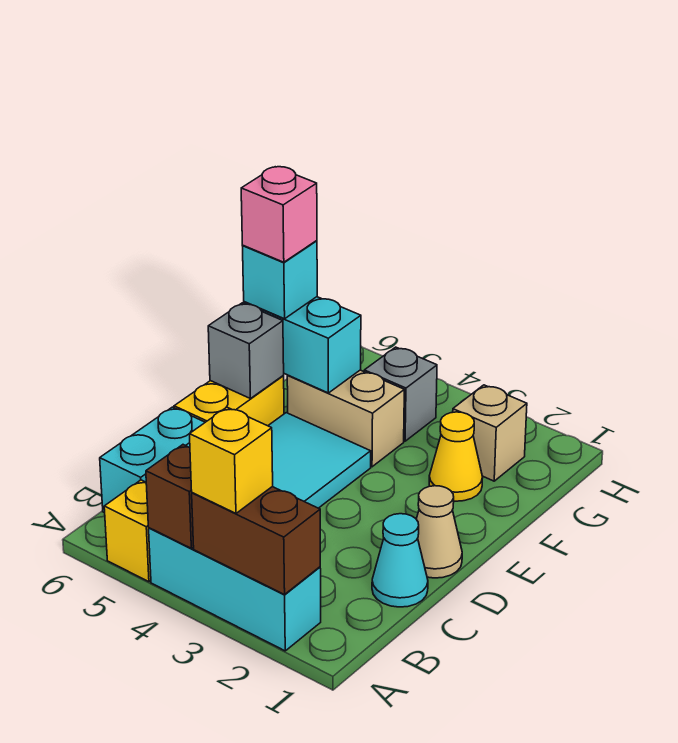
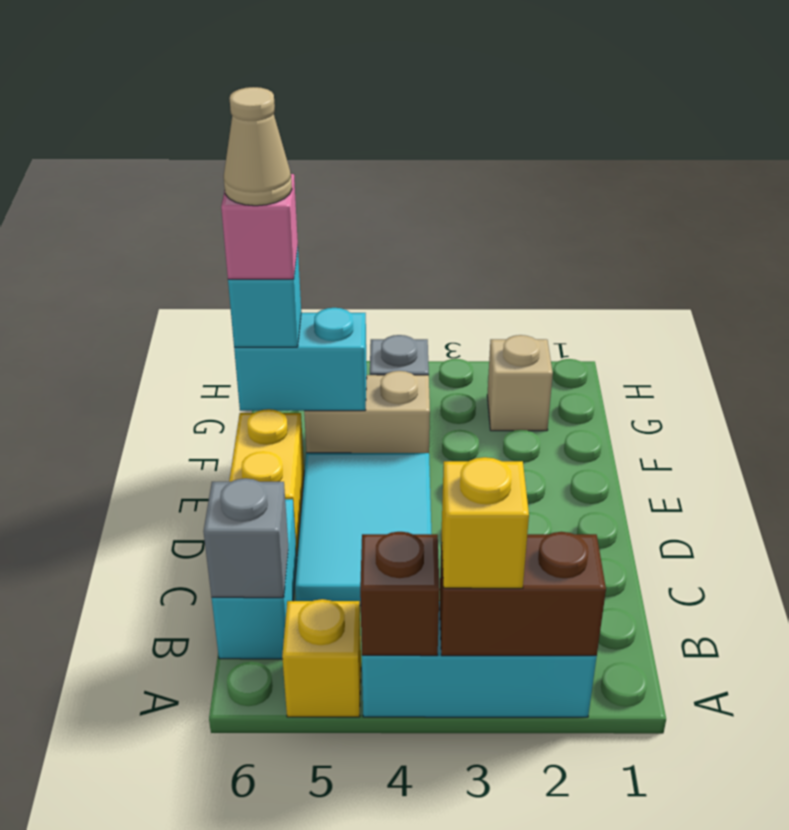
cyan cone C1 level 1 -> none
tan cone D1 level 1 -> tan cone F6 level 5
grey brick E6 level 2 -> grey brick B6 level 2
yellow cone F2 level 1 -> none

